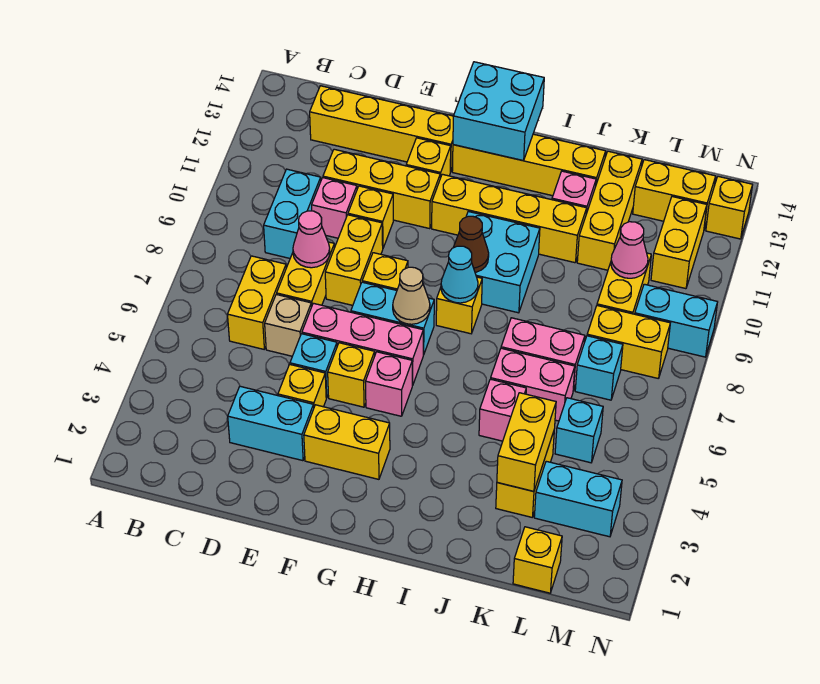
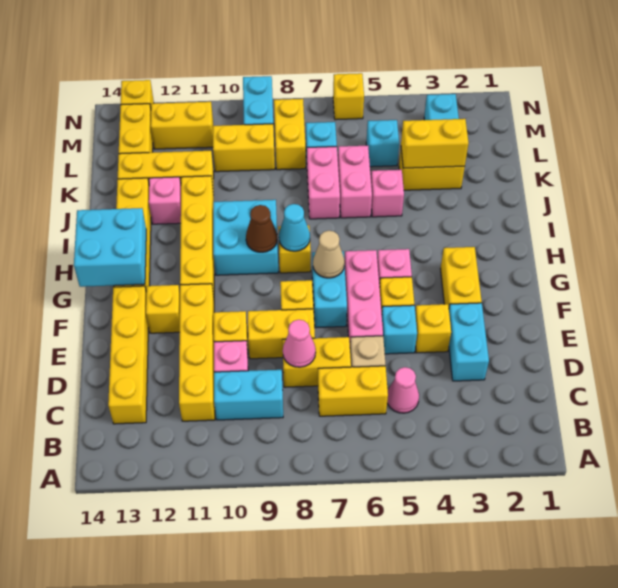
yellow brick D11:F11 level 1 -> yellow brick C11:F11 level 1
yellow brick L1 level 1 -> yellow brick N6 level 1
pink cone L10 level 2 -> pink cone C5 level 1

